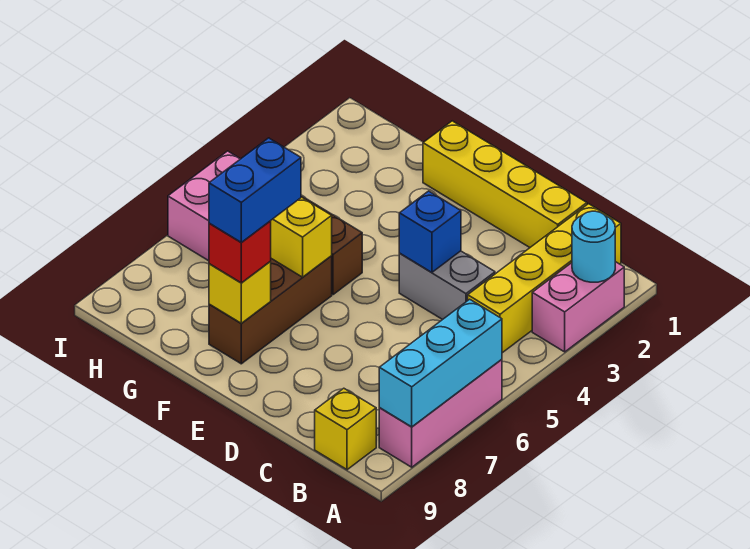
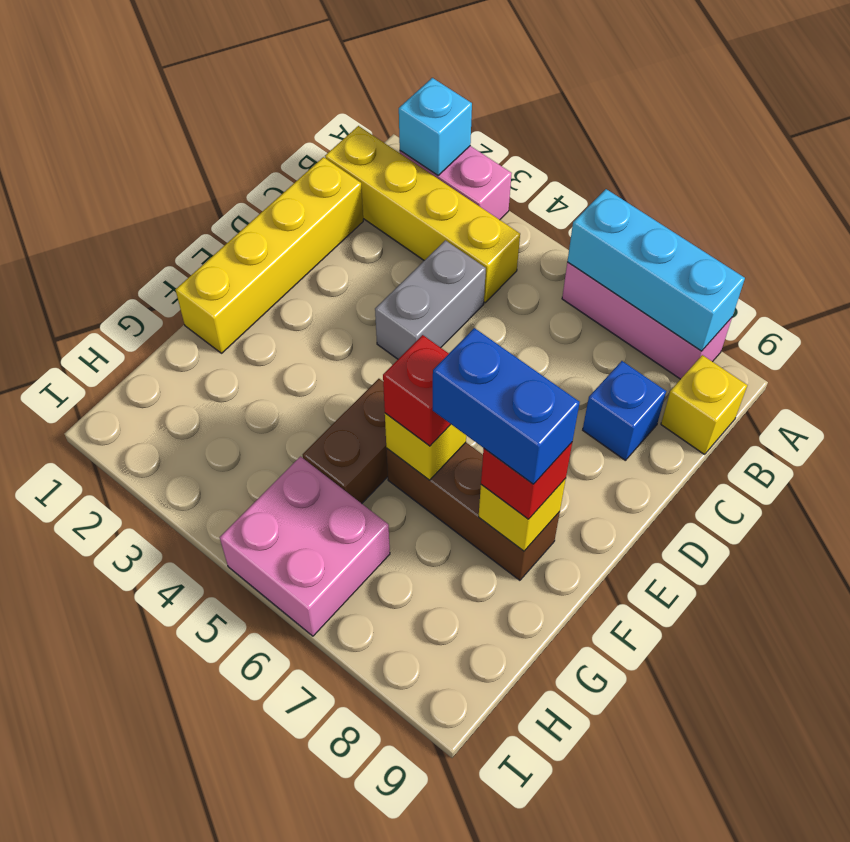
cyan round brick A2 level 2 -> cyan brick A2 level 2
blue brick D4 level 2 -> blue brick C8 level 1
none -> red brick F6 level 3

